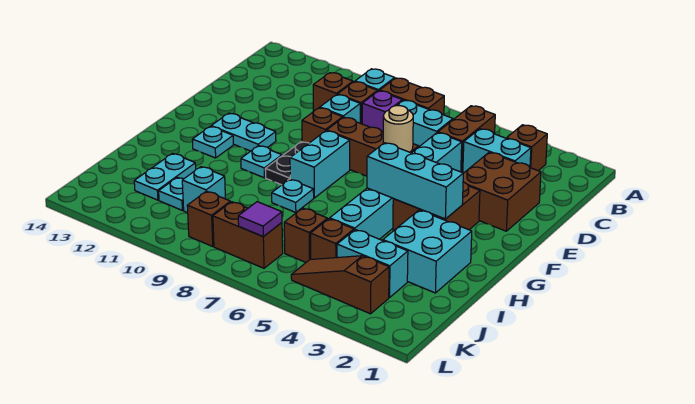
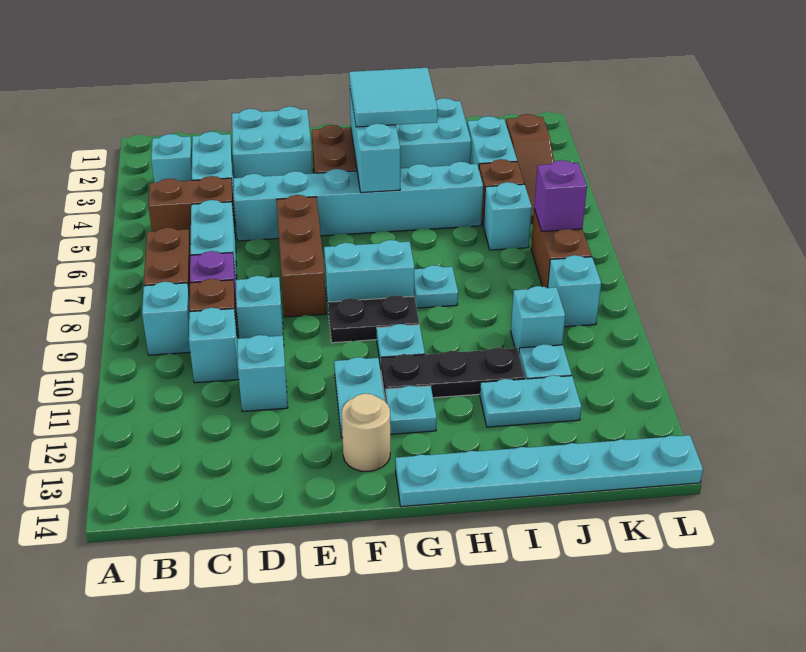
brown brick B3 level 1 -> cyan brick B3 level 1
brown brick C10 level 1 -> cyan brick C10 level 1
brown brick D2:E3 level 1 -> cyan brick D2:E3 level 1
none -> cyan brick D11 level 1
tan round brick E6 level 2 -> tan round brick F13 level 1
brown brick E9 level 1 -> none
none -> cyan tile G3:H4 level 3
none -> black plate G11:I11 level 1
none -> cyan plate G14:L14 level 1
brown brick J6 level 1 -> cyan brick J6 level 1
purple tile K7 level 2 -> purple brick K7 level 2
brown brick K9 level 1 -> cyan brick K9 level 1

